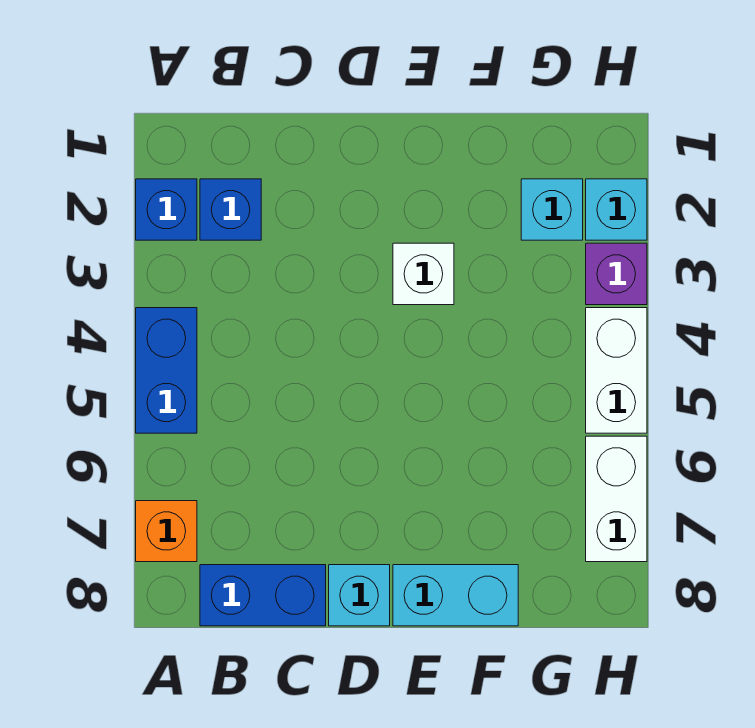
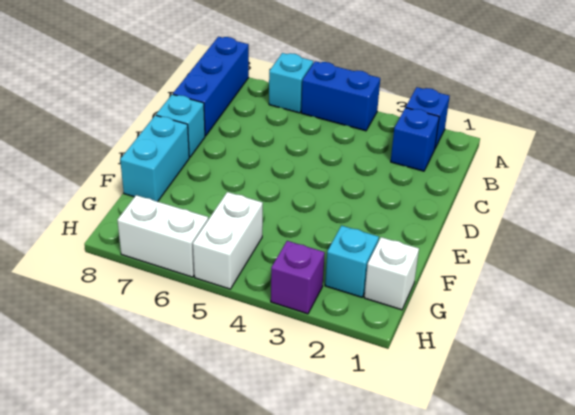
orange brick A7 level 1 -> none
blue brick B8:C8 level 1 -> blue brick A8:C8 level 1
white brick E3 level 1 -> white brick G1 level 1
cyan brick H2 level 1 -> cyan brick A6 level 1
white brick H4:H5 level 1 -> white brick G5:H5 level 1

